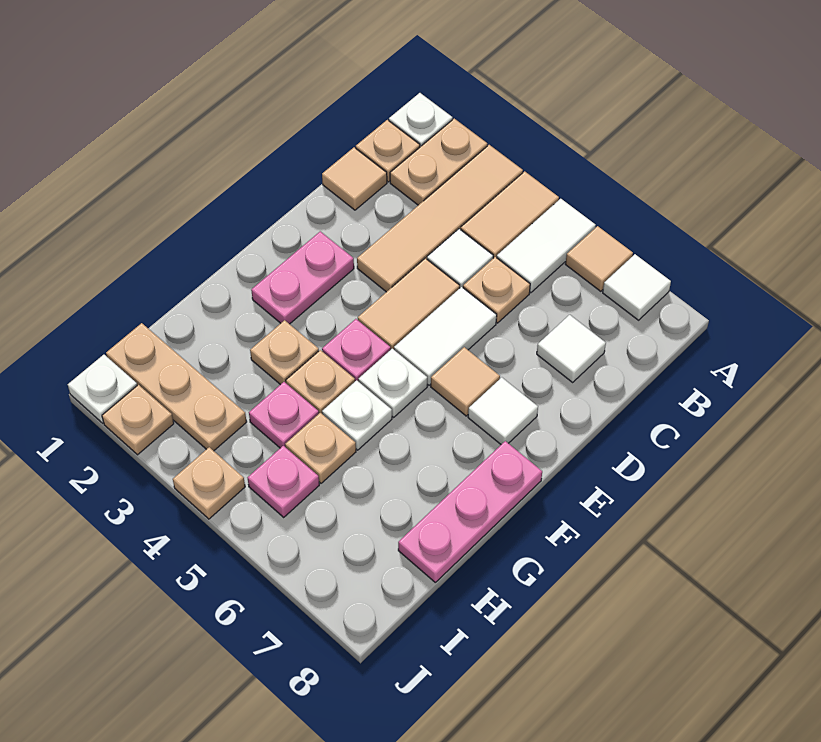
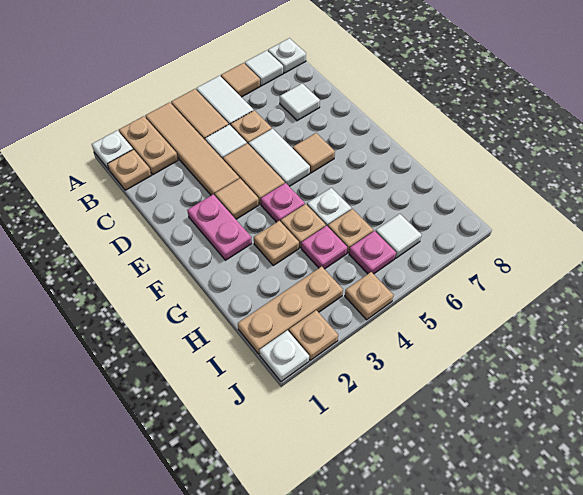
tan tile C1 level 1 -> tan tile E3 level 1
white tile E7 level 1 -> white tile I6 level 1
white plate F5 level 1 -> white plate A8 level 1
pink plate F8:H8 level 1 -> none

